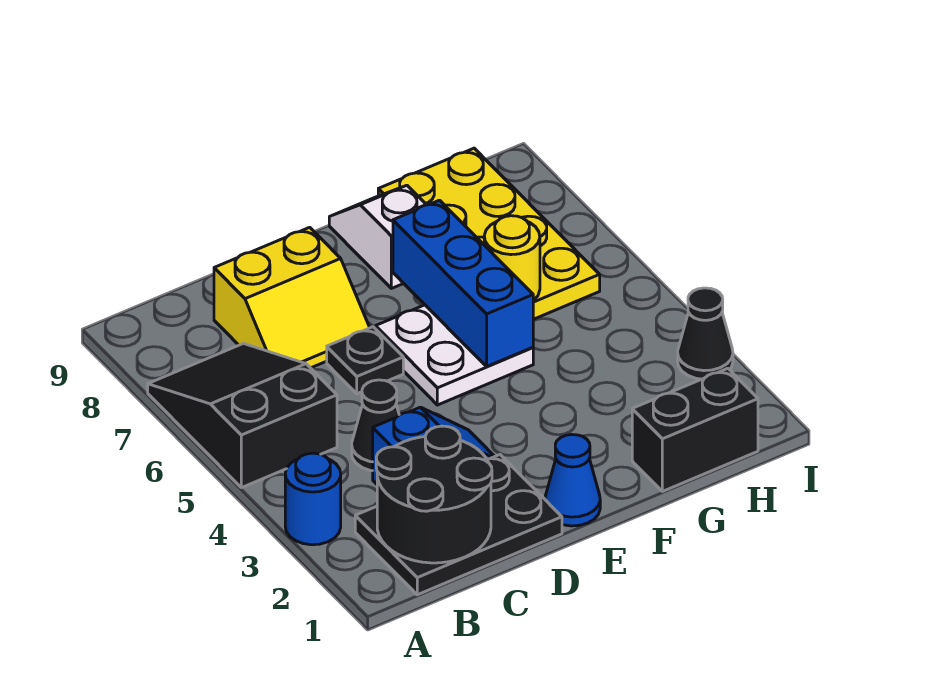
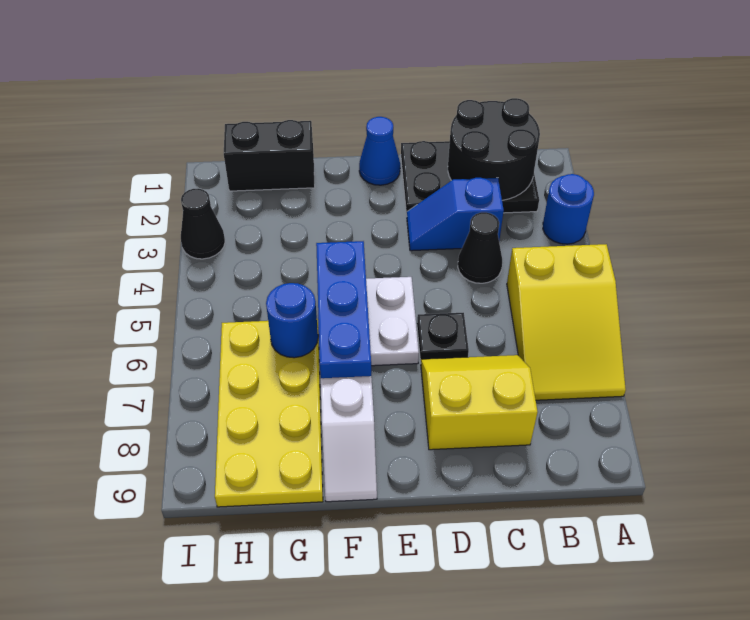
black slope A5:B7 level 1 top 5 -> yellow slope A5:B7 level 1 top 5
yellow round brick G6 level 2 -> blue round brick G6 level 2

